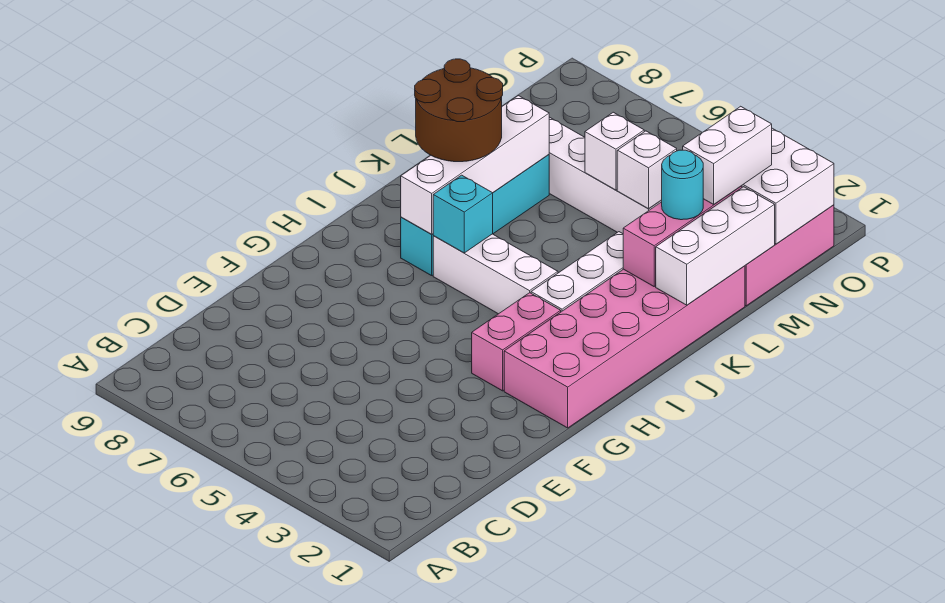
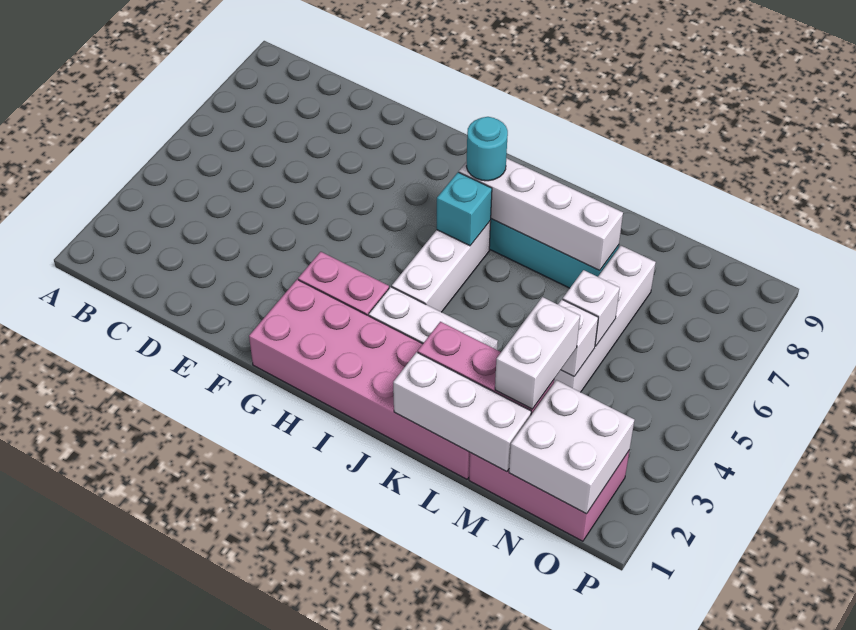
brown round brick J7:K8 level 3 -> none
cyan round brick L2 level 3 -> cyan round brick I7 level 3
white brick M2:N2 level 3 -> white brick M2:M3 level 3

